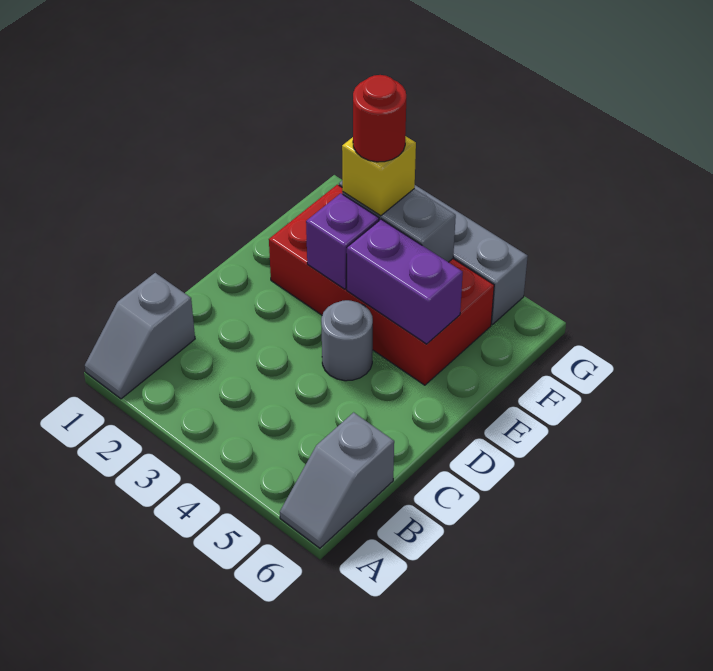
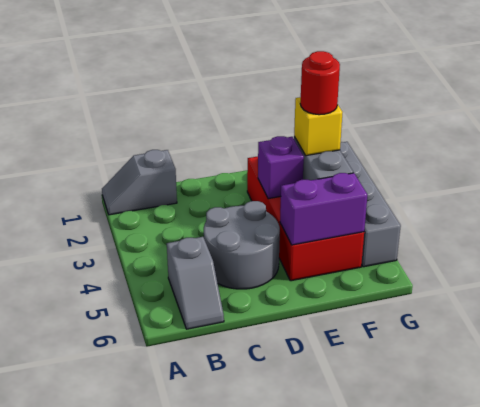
grey slope A6:B6 level 1 top B -> grey slope B5:B6 level 1 top 5
grey round brick D4 level 1 -> grey round brick C4:D5 level 1
purple brick E4:E5 level 2 -> purple brick E5:F5 level 2

